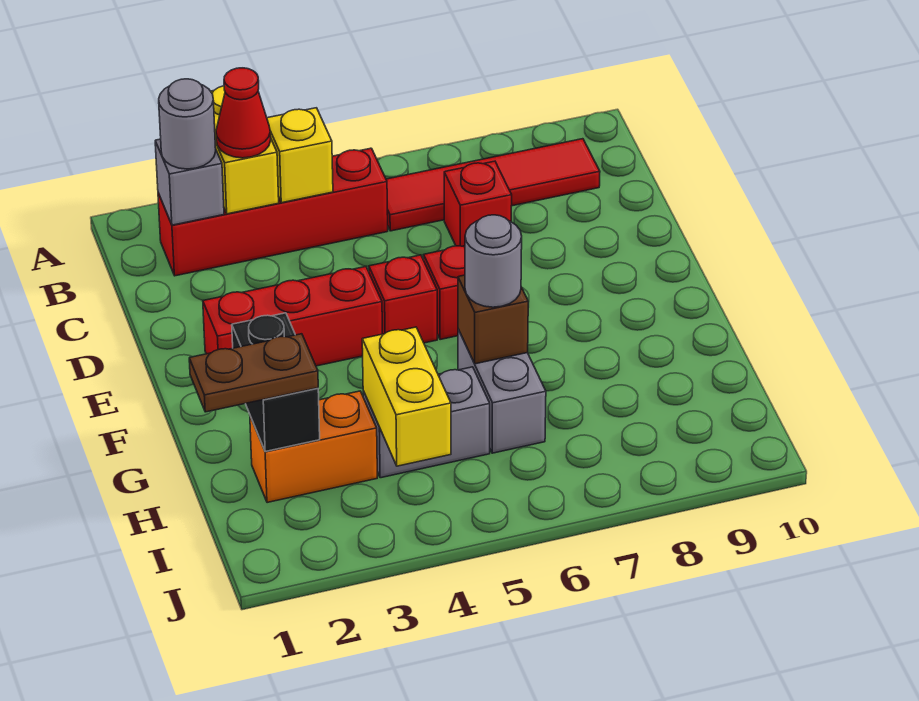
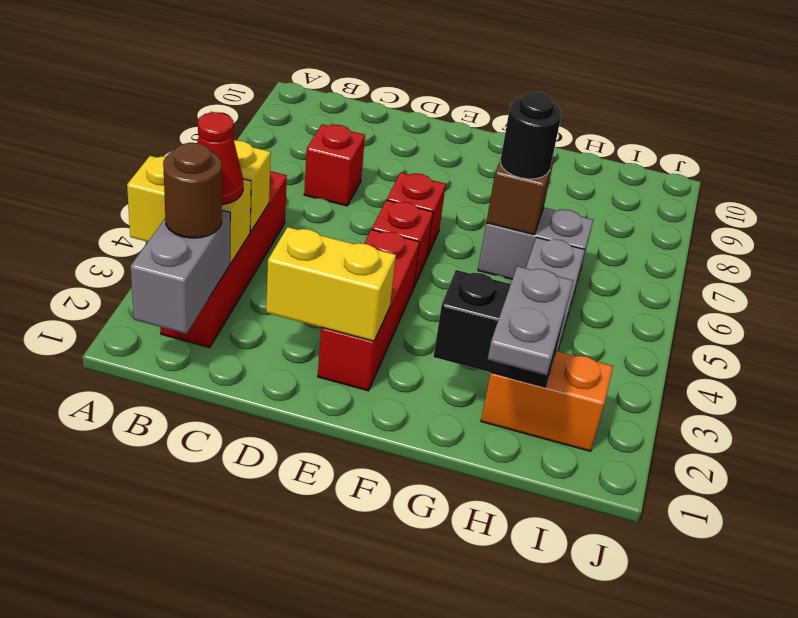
grey brick B2 level 2 -> grey brick B1:B2 level 2
grey round brick B2 level 3 -> brown round brick B2 level 3
red tile B6:B9 level 1 -> none
grey round brick G6 level 3 -> black round brick G6 level 3
brown plate H1:H2 level 3 -> grey plate H1:H2 level 3
orange brick H2:H3 level 1 -> orange brick H2:I2 level 1
yellow brick H4:I4 level 2 -> yellow brick D2:E2 level 2

